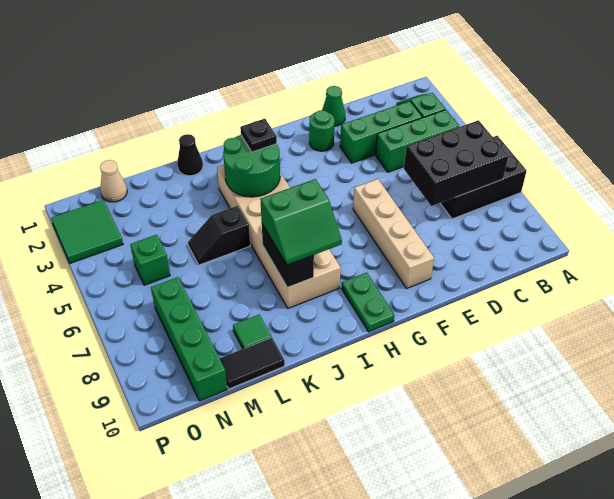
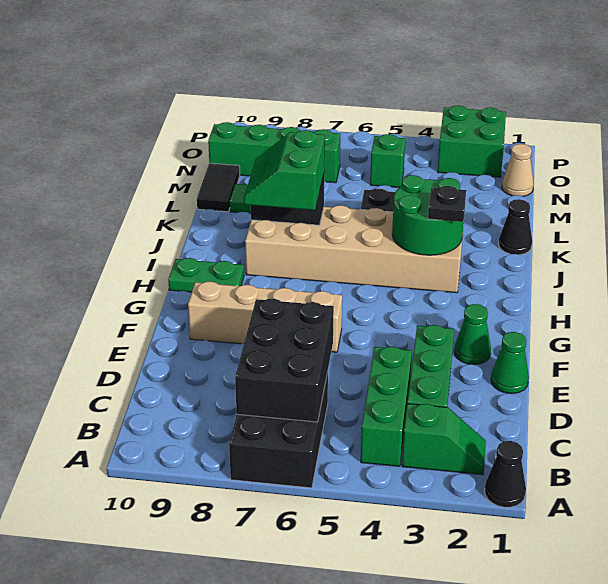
none -> black cone A1 level 1
green round brick F2 level 1 -> green cone F2 level 1
green tile O2:P3 level 1 -> green brick O2:P3 level 1

